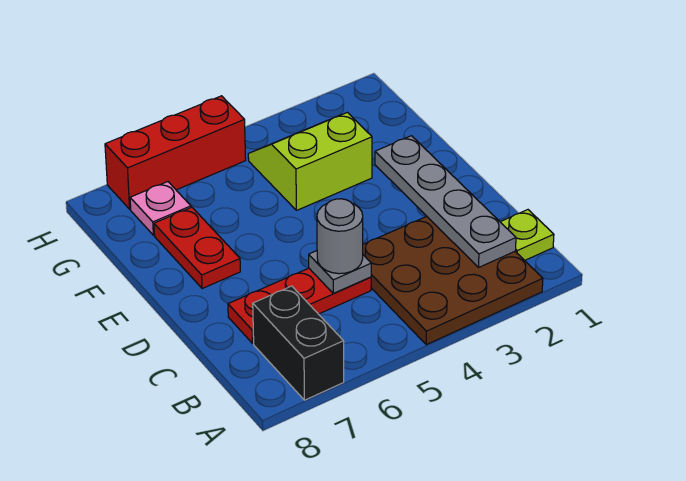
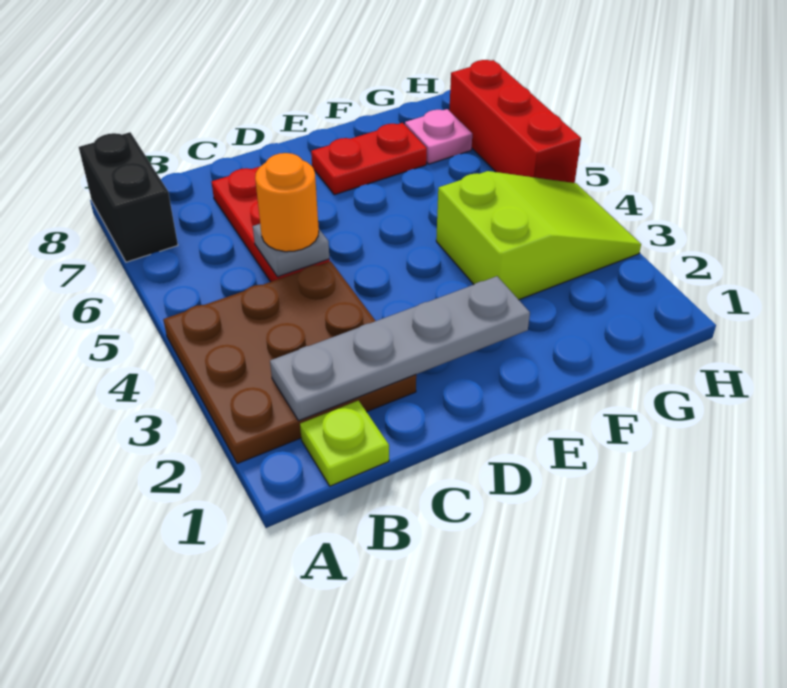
black brick A7:B7 level 1 -> black brick A7:A8 level 1
grey round brick C5 level 3 -> orange round brick C5 level 3
lime slope F3:G4 level 1 top F -> lime slope F3:H4 level 1 top F

